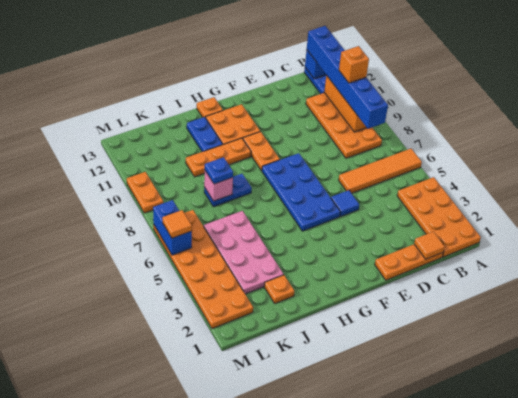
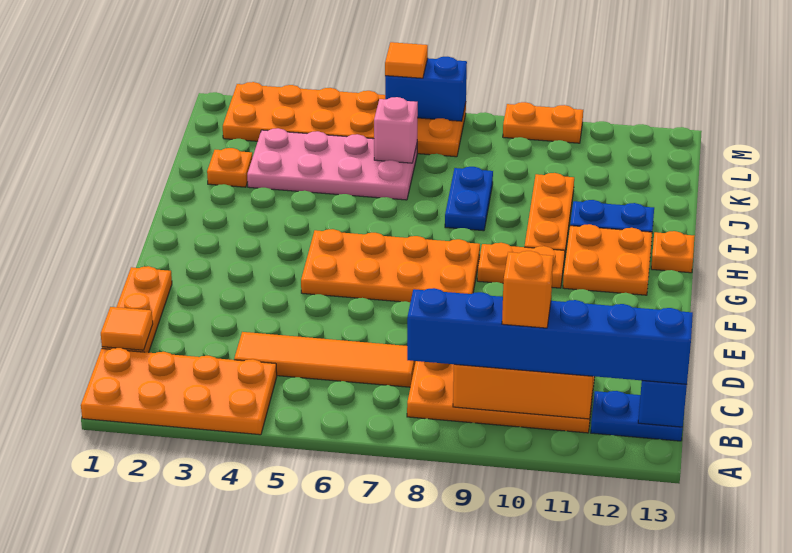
orange tile A6:D6 level 1 -> orange tile C4:C7 level 1
blue tile E5 level 1 -> none
blue plate F5:G8 level 1 -> orange plate F5:G8 level 1
pink brick J8 level 2 -> pink brick K6 level 2
blue plate J8 level 3 -> none

